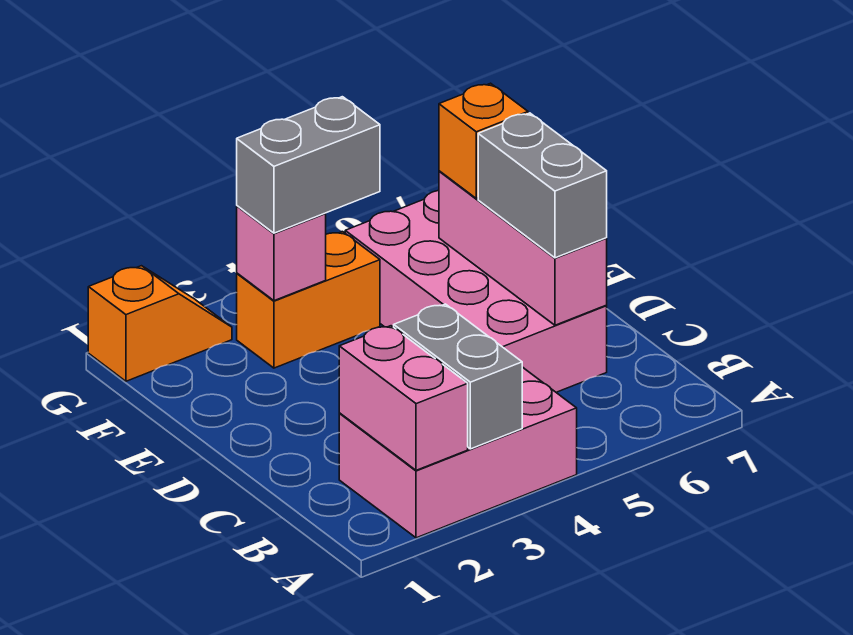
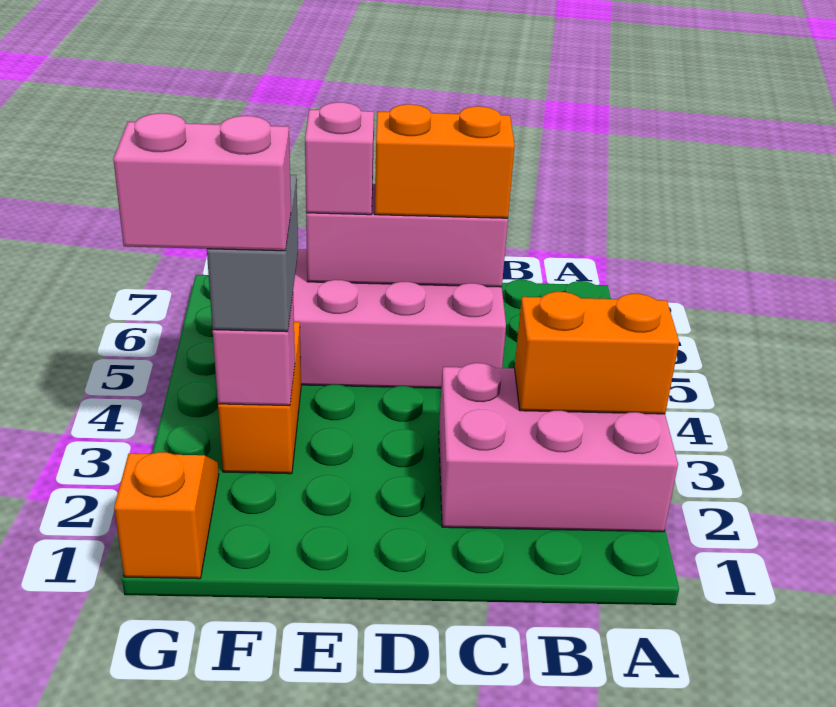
pink brick A2:B4 level 1 -> pink brick A2:C3 level 1
pink brick A2:B2 level 2 -> pink brick F3:G3 level 4
grey brick A3:B3 level 2 -> orange brick A3:B3 level 2
grey brick C6:D6 level 3 -> orange brick C6:D6 level 3
orange brick E6 level 3 -> pink brick E6 level 3

